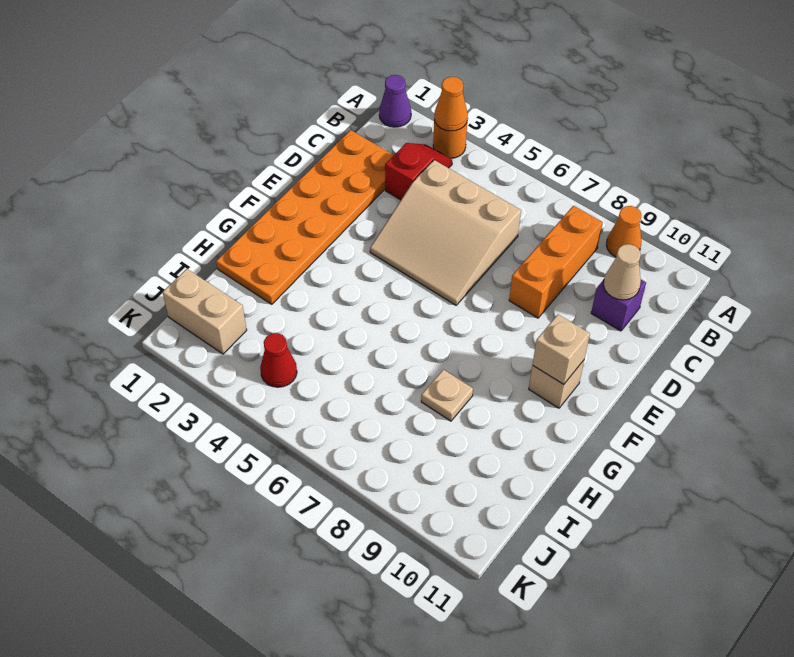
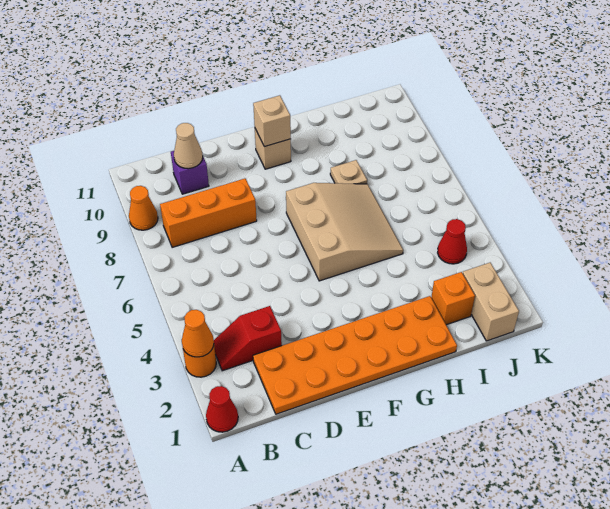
purple cone A1 level 1 -> red cone A1 level 1
tan slope C4:E6 level 1 top C -> tan slope F5:H7 level 1 top F
none -> orange brick I2 level 1

